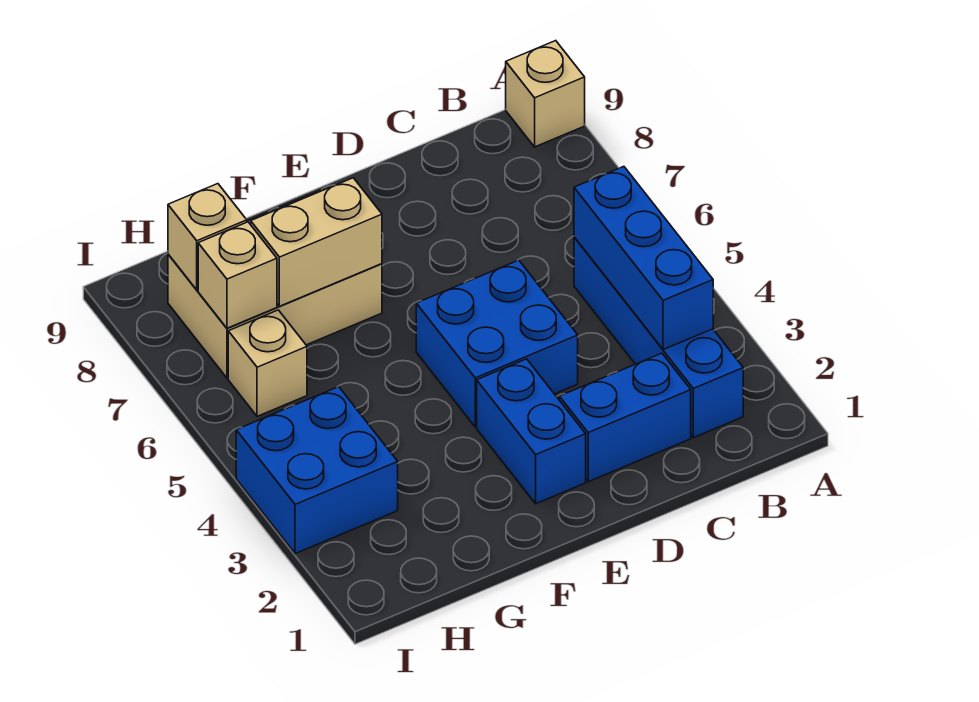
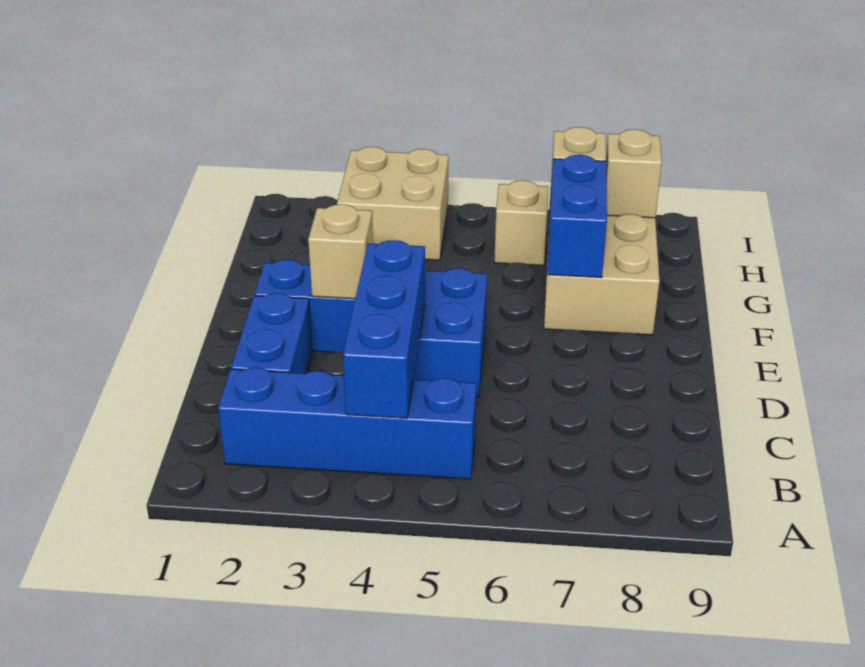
tan brick A9 level 1 -> tan brick E3 level 2
blue brick B3:B5 level 2 -> blue brick B4:D4 level 2
tan brick F7:G7 level 2 -> blue brick F7:G7 level 2
blue brick H3:I4 level 1 -> tan brick H3:I4 level 1

